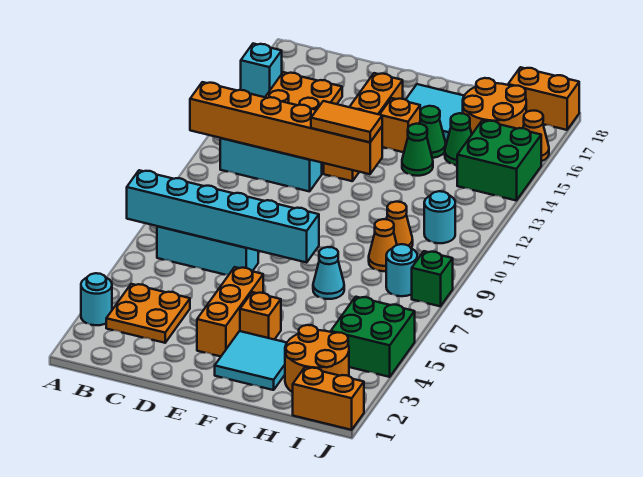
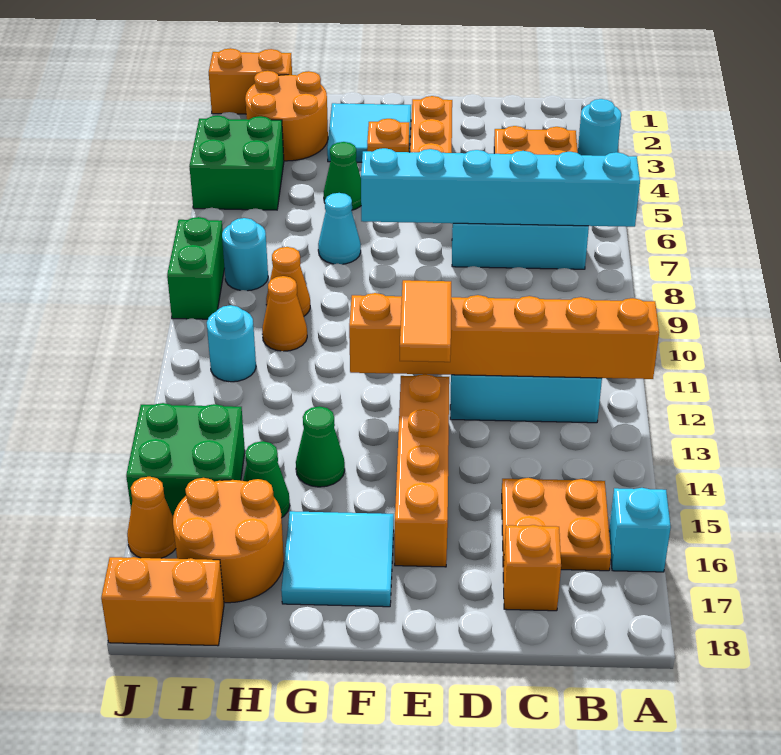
orange tile E12:F12 level 3 -> orange tile E12:E13 level 3
orange brick F15 level 1 -> orange brick C17 level 1
green cone G15 level 1 -> green cone G5 level 1
green brick J8 level 1 -> green brick J8:J9 level 1

